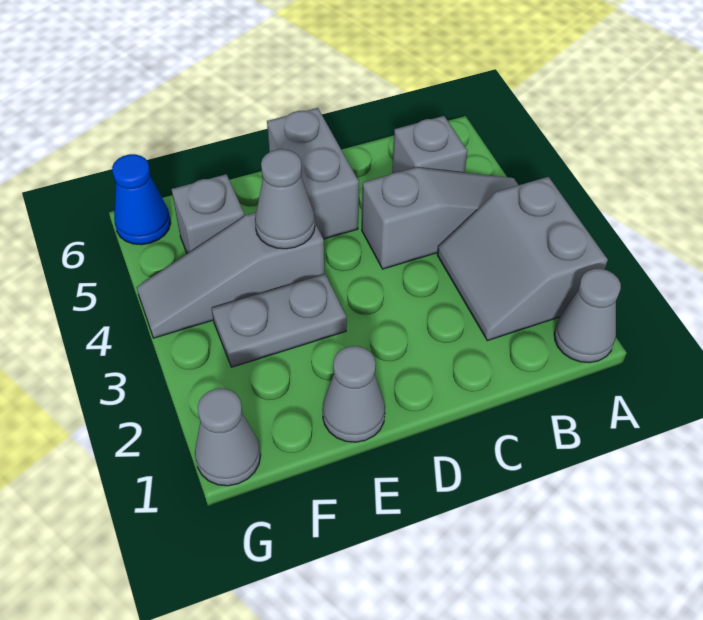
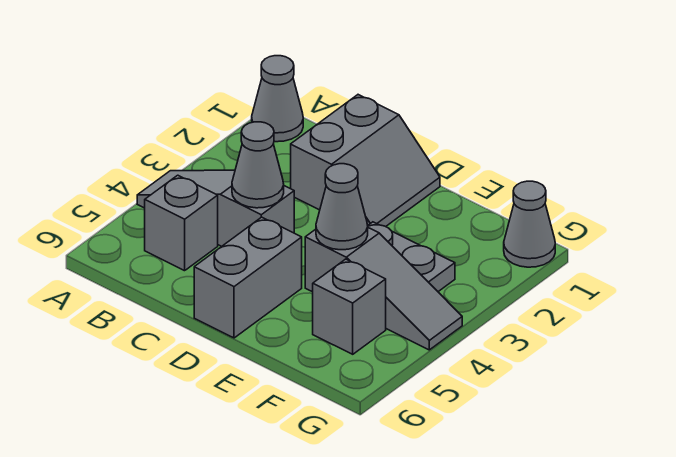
grey slope A2:B3 level 1 top A -> grey slope C1:D2 level 1 top C
grey cone E1 level 1 -> grey cone C4 level 2
blue cone G6 level 1 -> none

